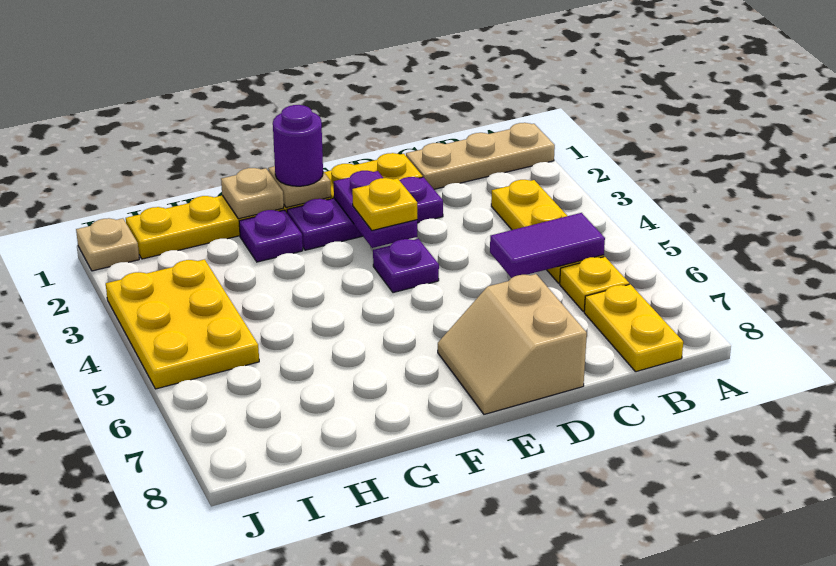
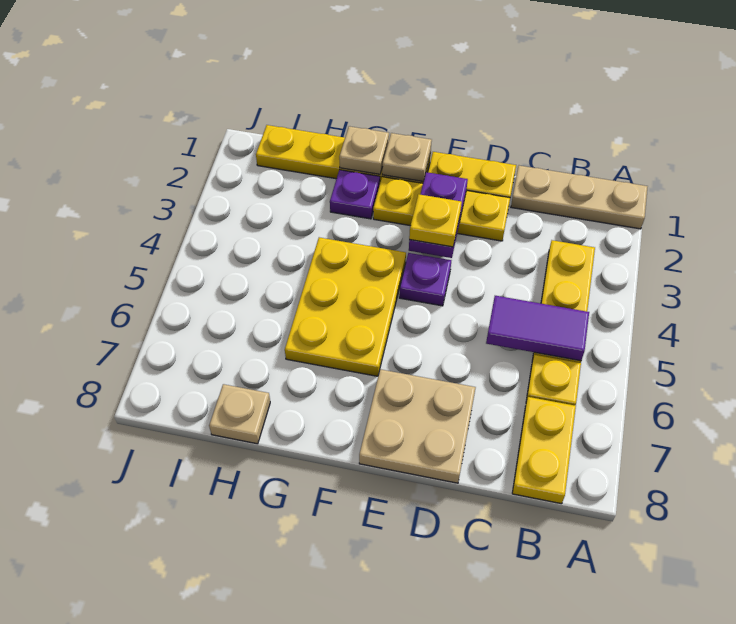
purple plate D2:F2 level 1 -> yellow plate D2:F2 level 1
tan slope D7:E8 level 1 top D -> tan plate D7:E8 level 1
purple round brick F1 level 3 -> none
yellow plate I3:J5 level 1 -> yellow plate F4:G6 level 1
tan plate J1 level 1 -> tan plate H8 level 1

